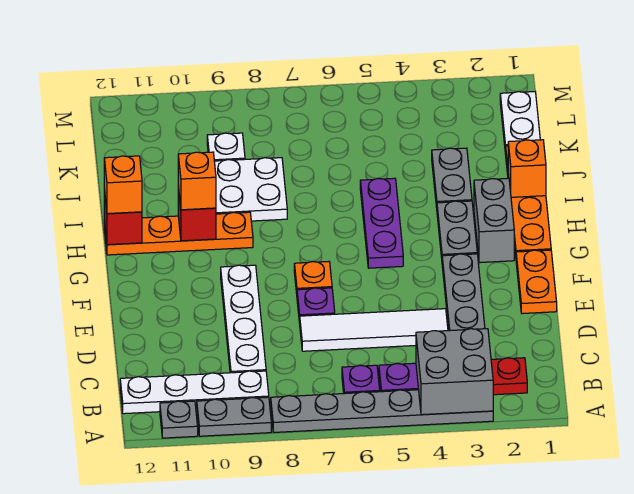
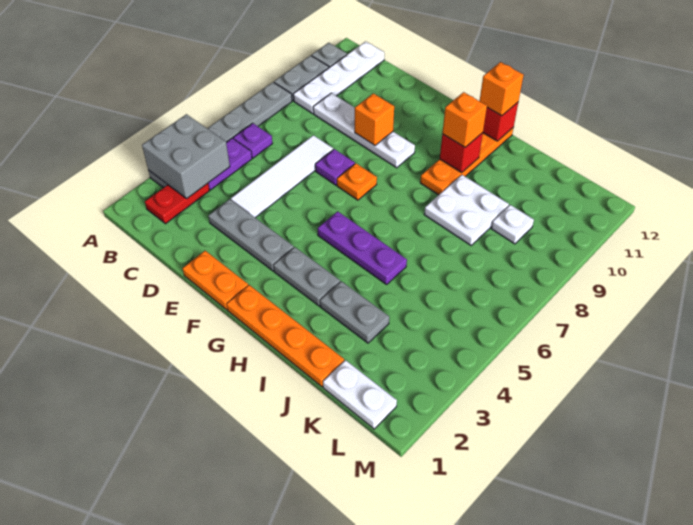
grey brick G2:H2 level 1 -> none
orange brick I1 level 2 -> orange brick E9 level 2

